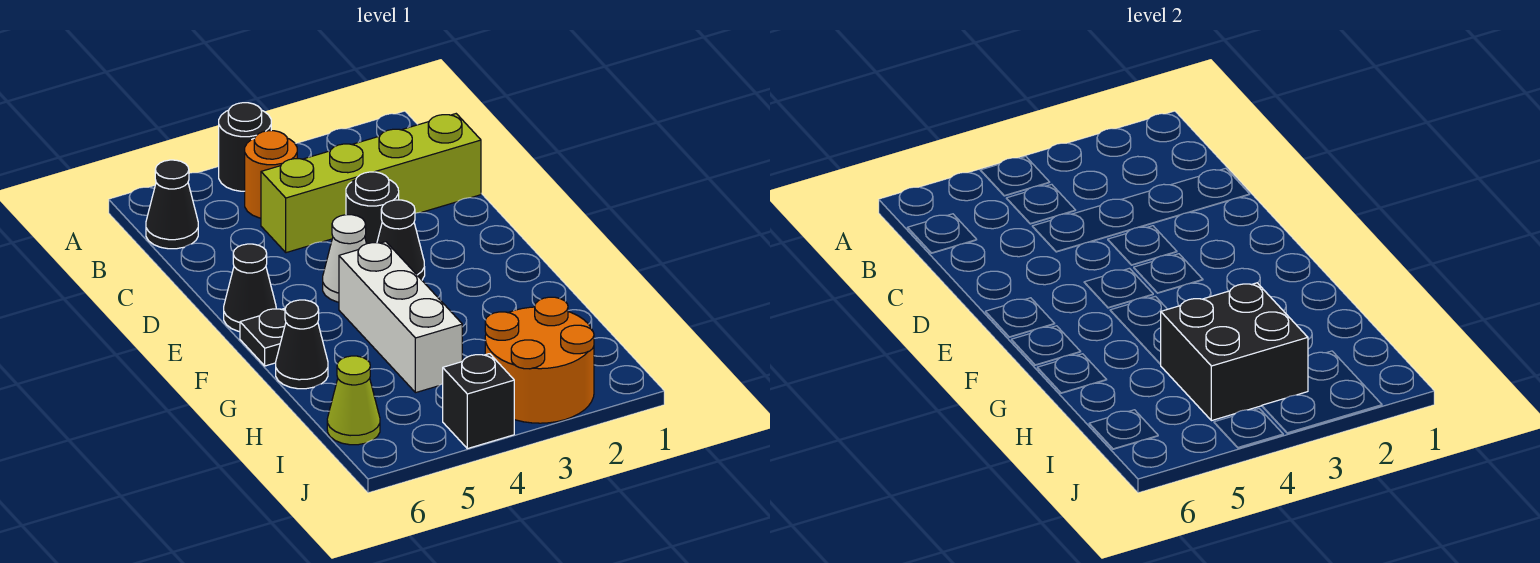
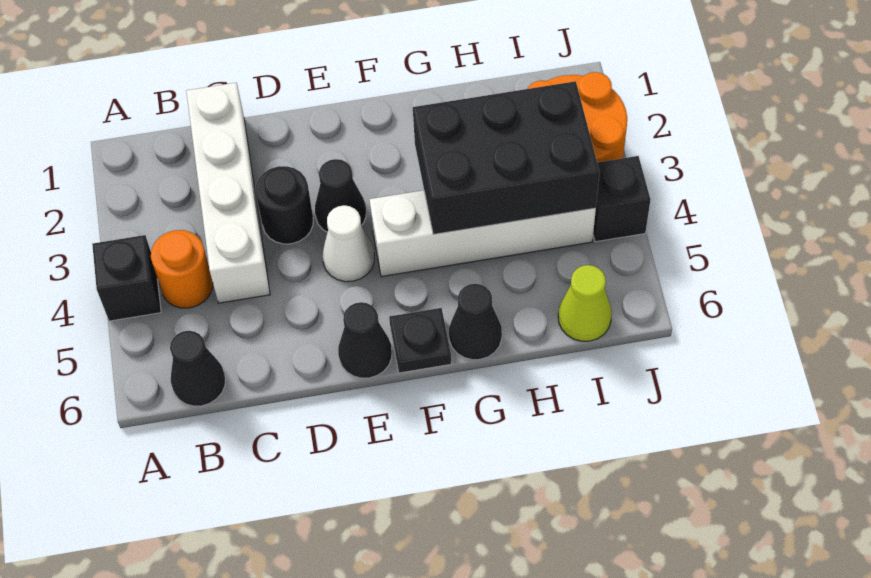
black round brick A4 level 1 -> black brick A4 level 1
lime brick C1:C4 level 1 -> white brick C1:C4 level 1
white brick F4:H4 level 1 -> white brick F4:I4 level 1
black brick H3:I4 level 2 -> black brick G3:I4 level 2

